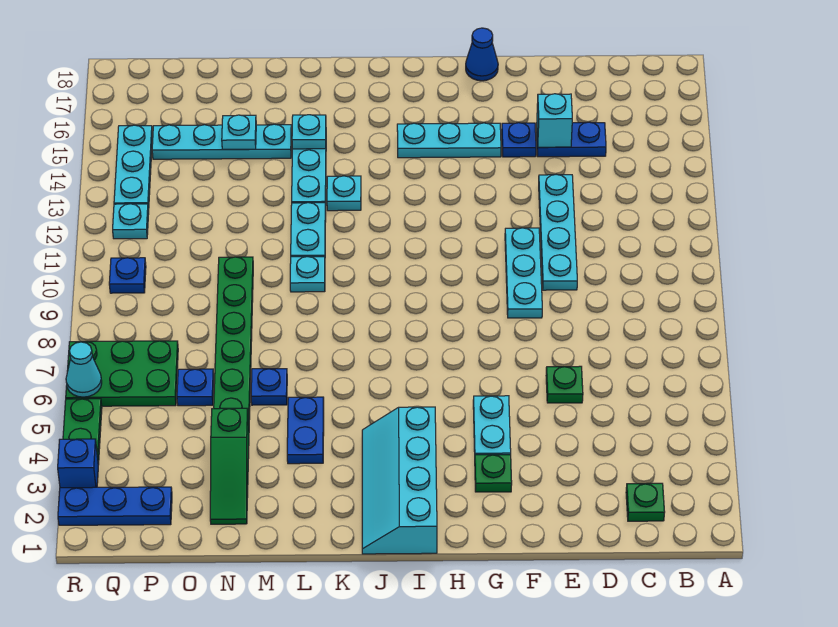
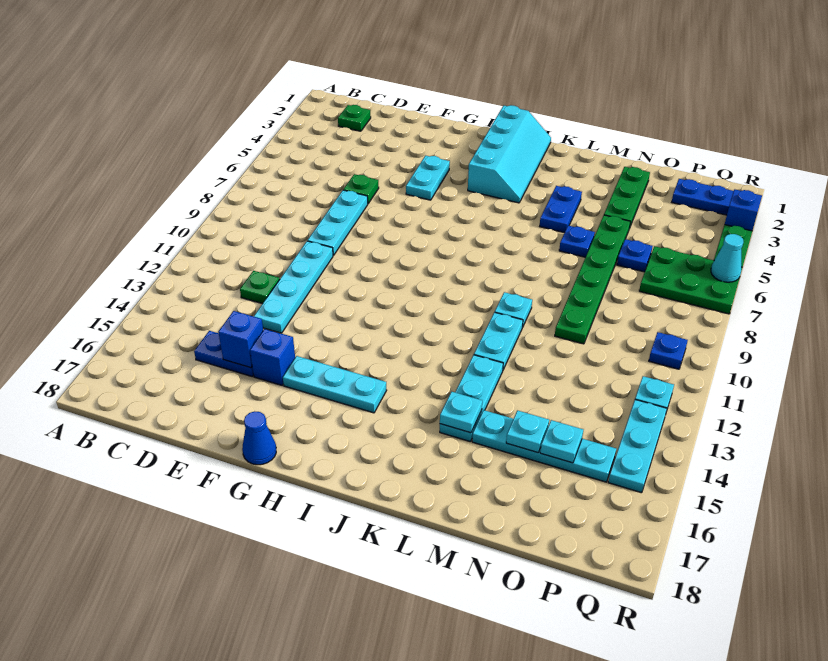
cyan brick E15 level 2 -> blue brick E15 level 2
cyan plate F9:F11 level 1 -> cyan plate E7:E9 level 1
blue plate F15 level 1 -> blue brick F15 level 1
green plate G3 level 1 -> green plate D12 level 1
cyan plate K13 level 1 -> cyan plate O15 level 2
green slope N2:N4 level 1 top 4 -> green plate N2:N4 level 1

